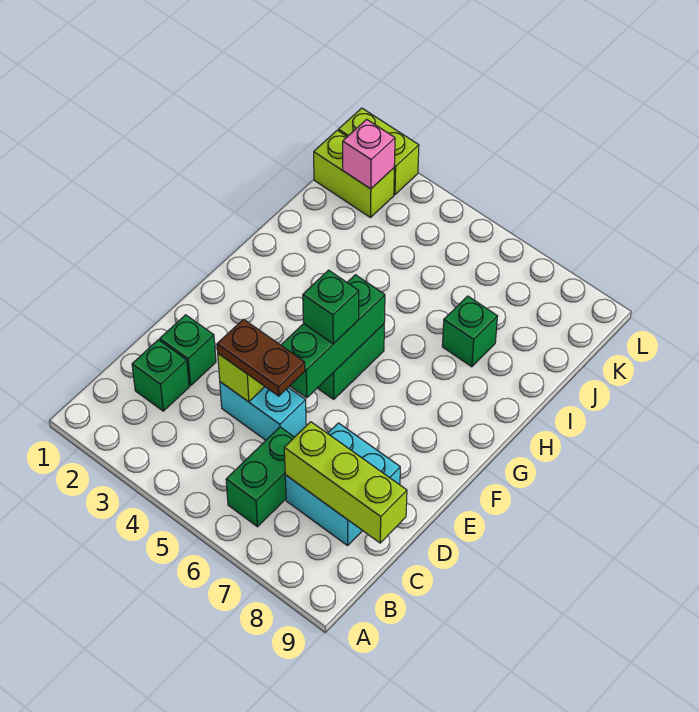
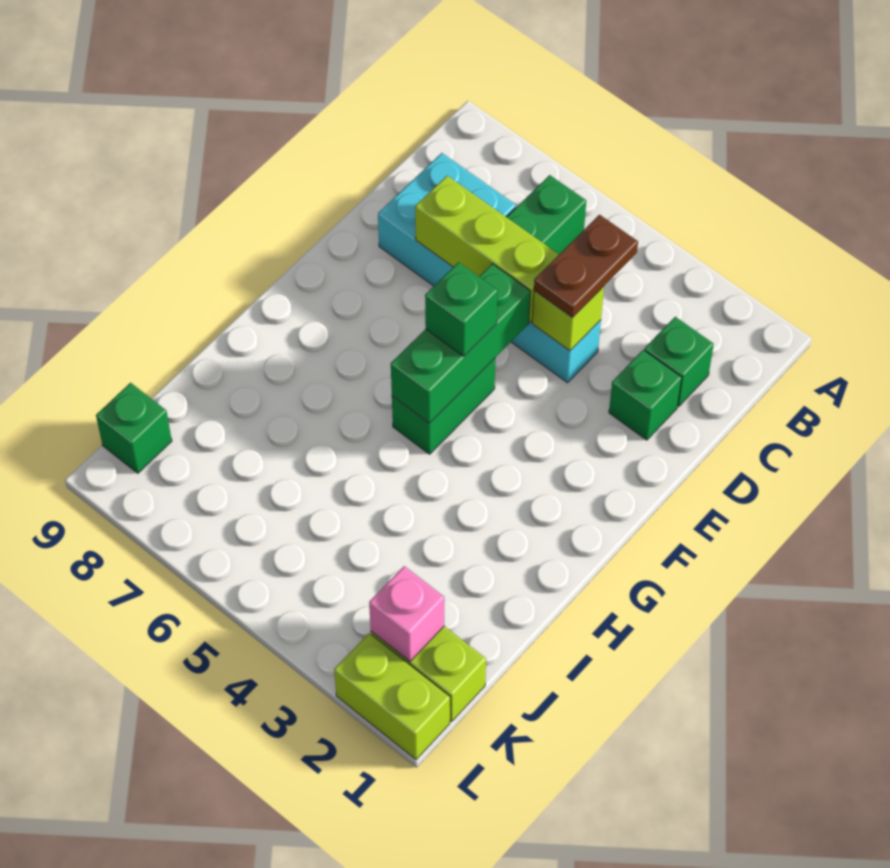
lime brick C7:C9 level 2 -> lime brick D5:D7 level 2
brown plate D4:D5 level 3 -> brown plate C4:D4 level 3
green brick I7 level 1 -> green brick K9 level 1

